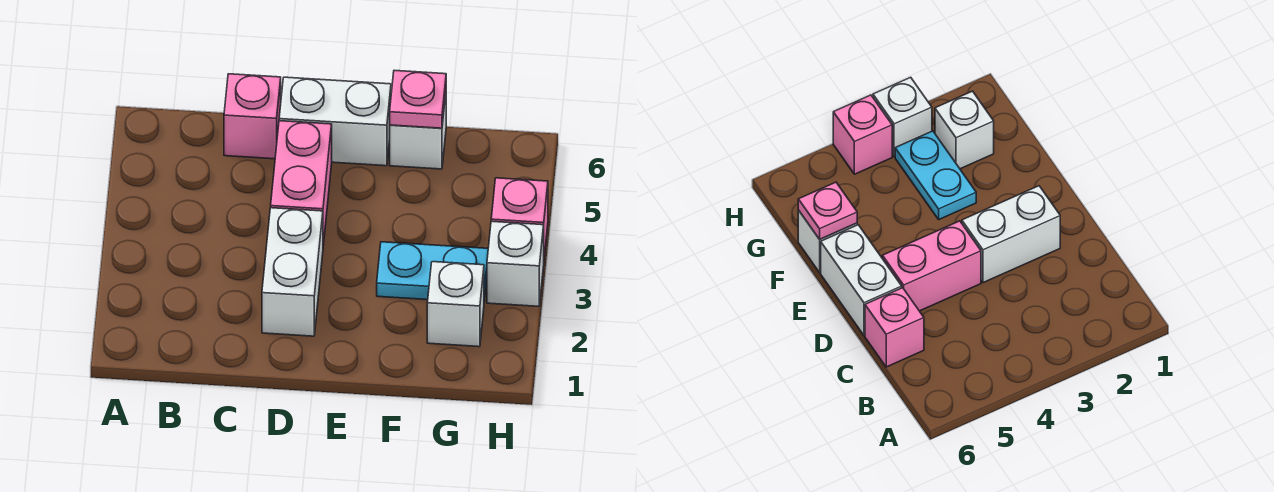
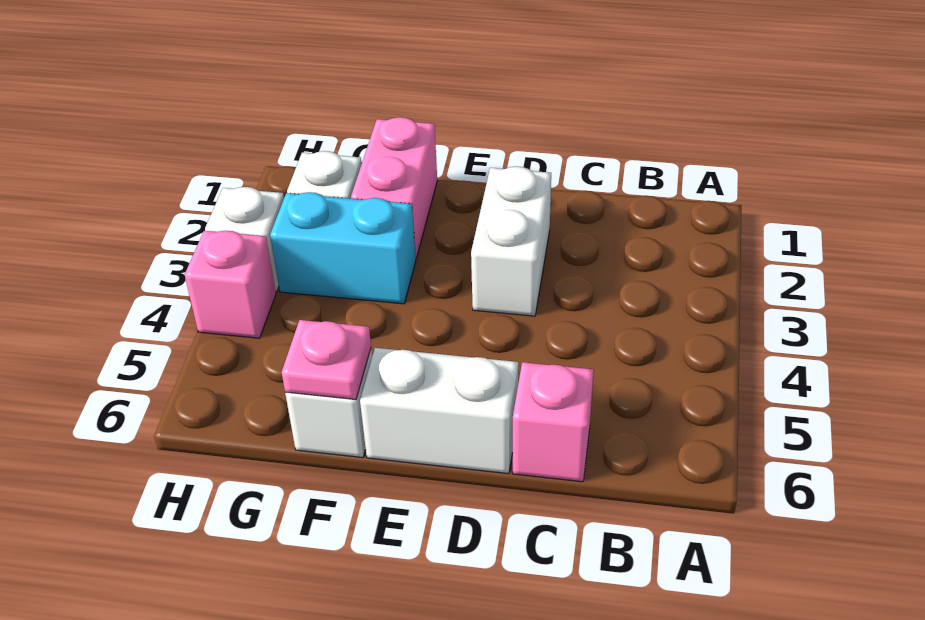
pink brick D4:D5 level 1 -> pink brick F1:F2 level 1
cyan plate F3:G3 level 1 -> cyan brick F3:G3 level 1

